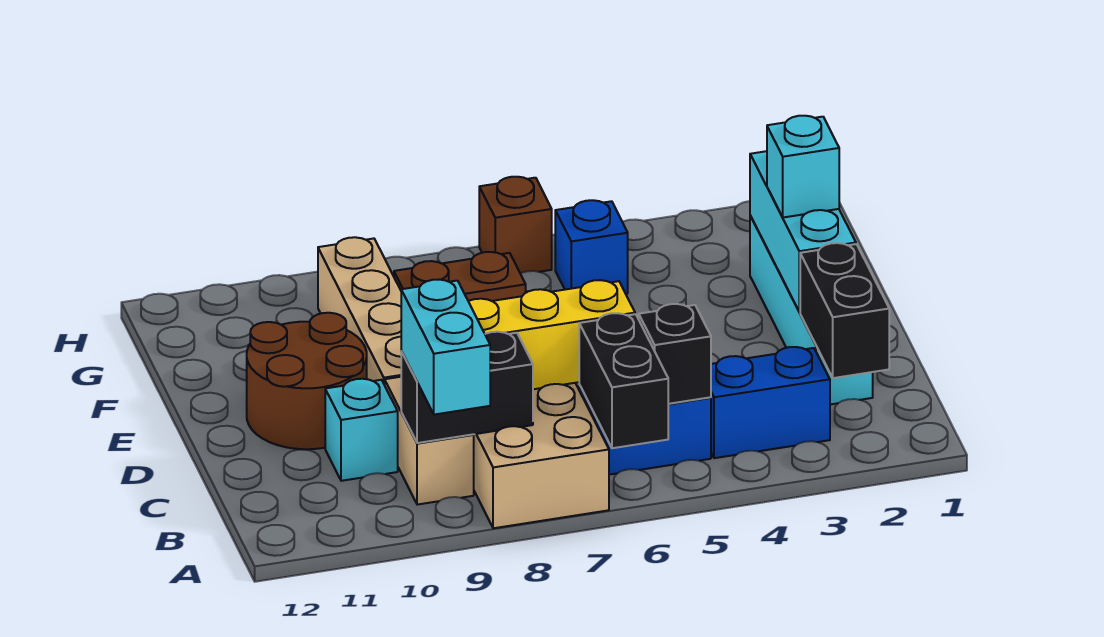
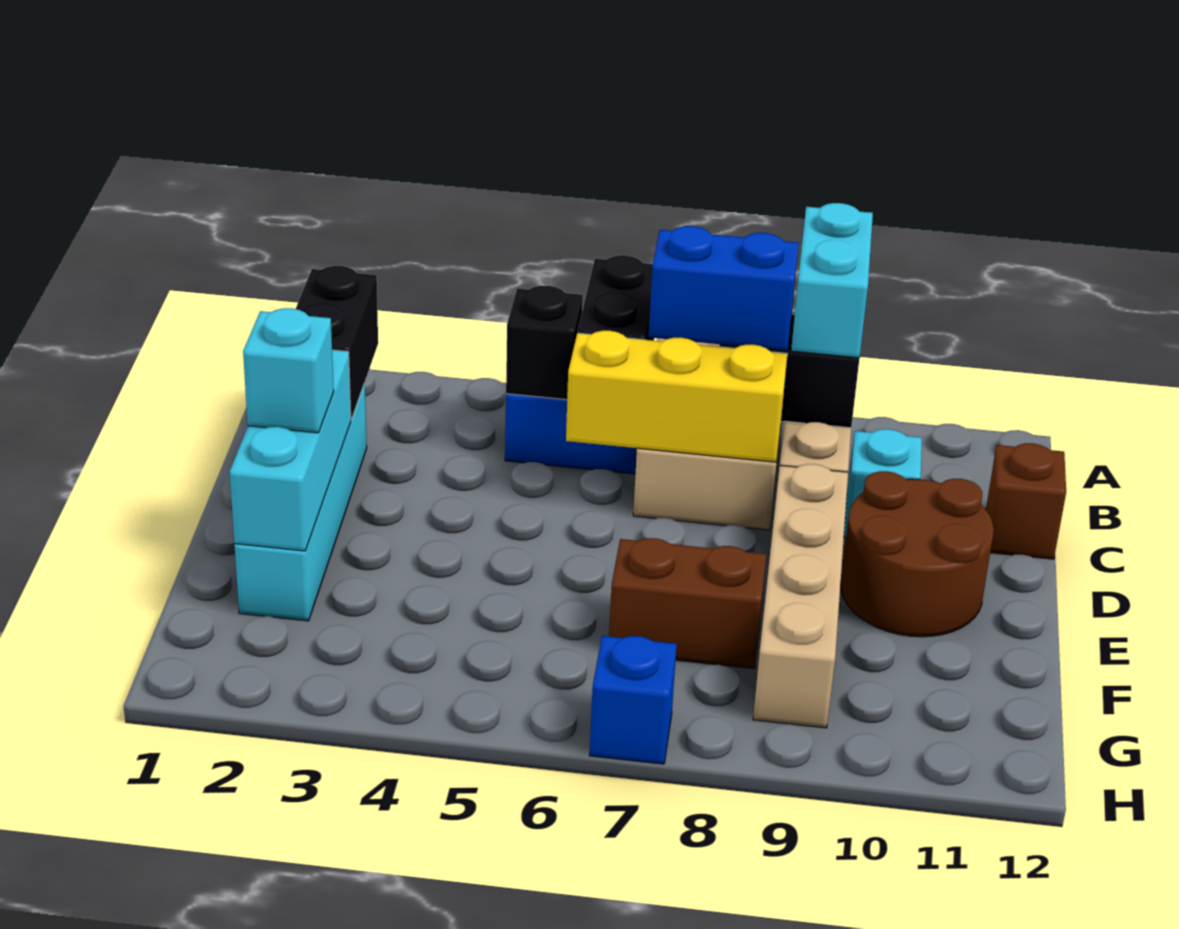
blue brick B3:B4 level 1 -> blue brick B7:B8 level 3
blue brick G5 level 1 -> blue brick H7 level 1
brown brick H6 level 1 -> brown brick C12 level 1

